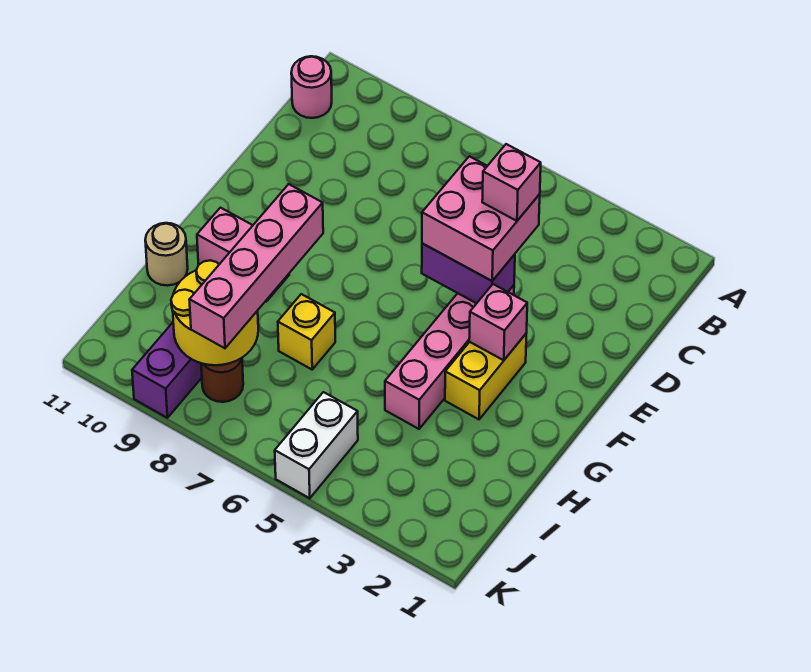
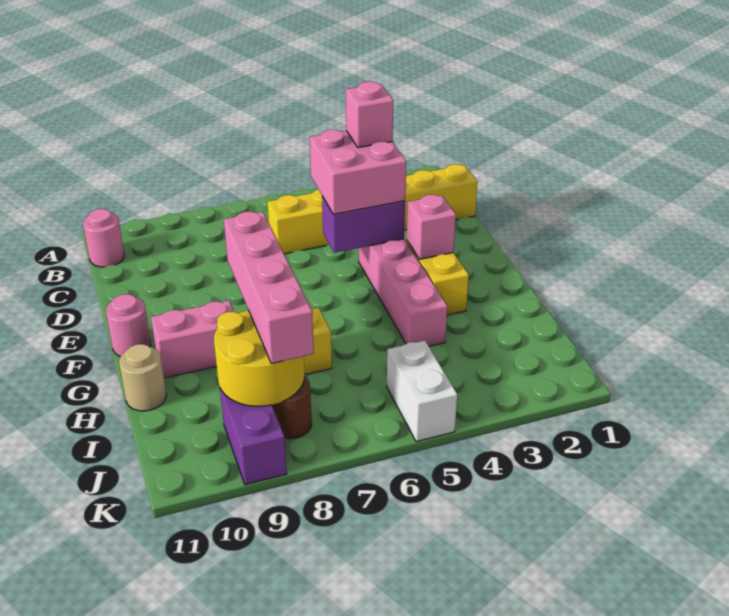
none -> yellow brick C1:C6 level 1
none -> pink round brick F11 level 1

